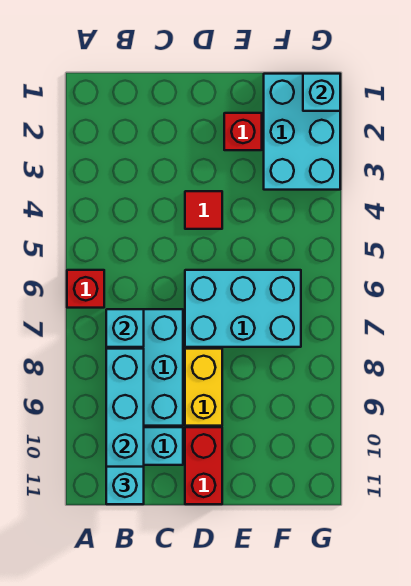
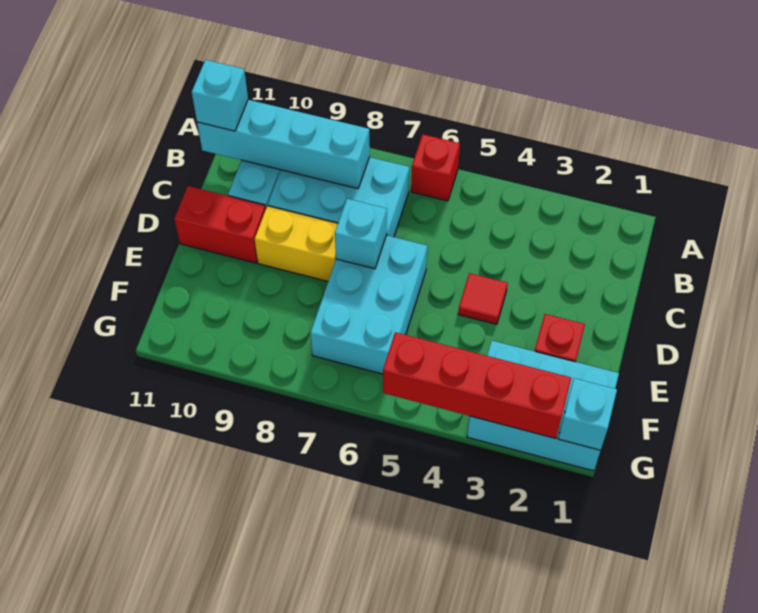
cyan brick B7 level 2 -> cyan brick D7 level 2
none -> red brick G2:G5 level 2

